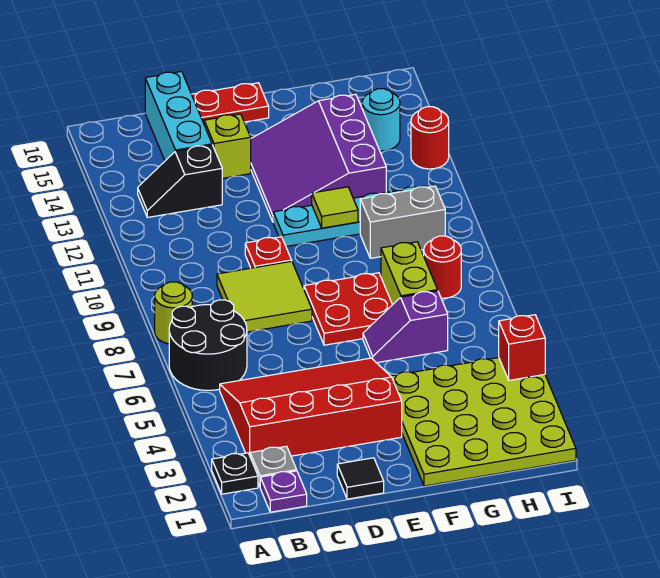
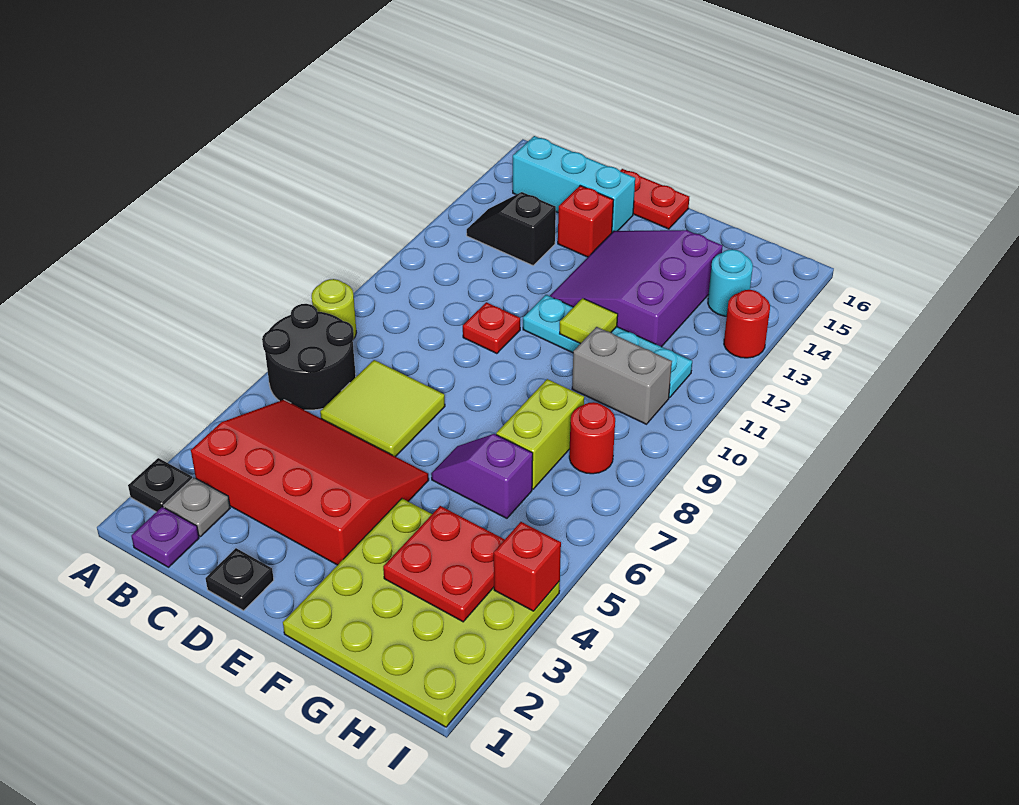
lime tile C8:D9 level 1 -> lime tile C6:D7 level 1
cyan brick C14:C16 level 1 -> cyan brick B15:D15 level 1
black tile D1 level 1 -> black plate D1 level 1
lime brick D14 level 1 -> red brick D14 level 1
red plate E7:F8 level 1 -> red plate G3:H4 level 2

